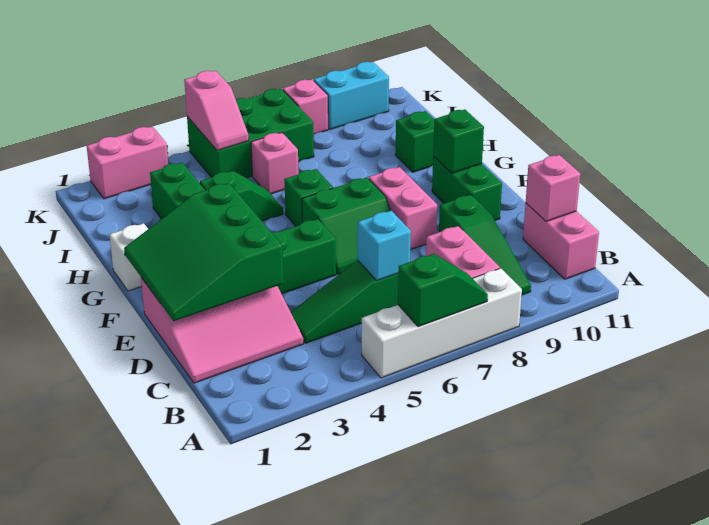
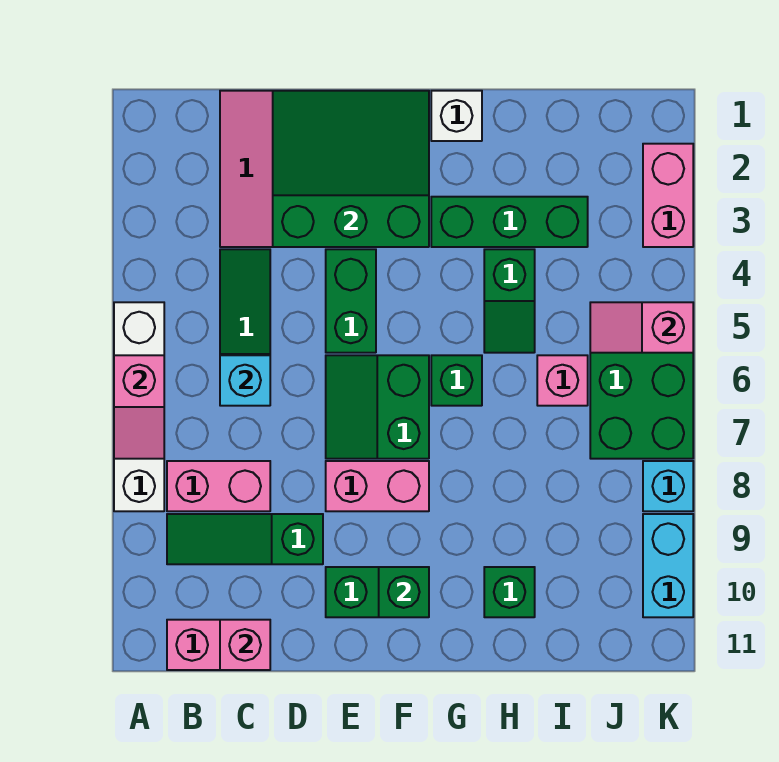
green slope A6:A7 level 2 top 6 -> pink slope A6:A7 level 2 top 6
pink brick K8 level 1 -> cyan brick K8 level 1

